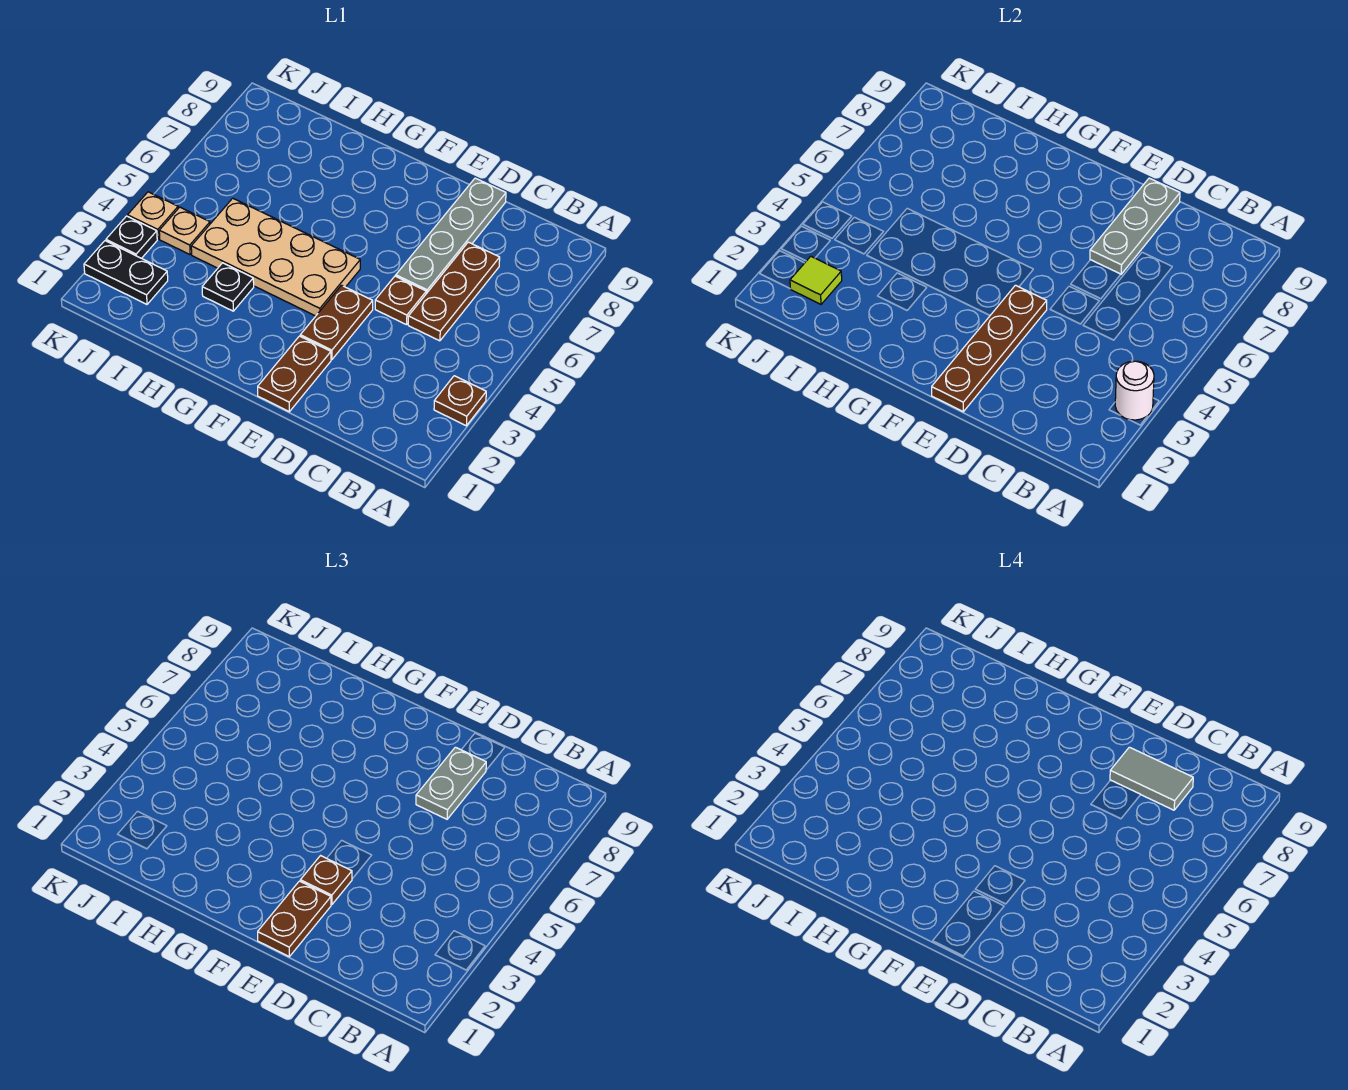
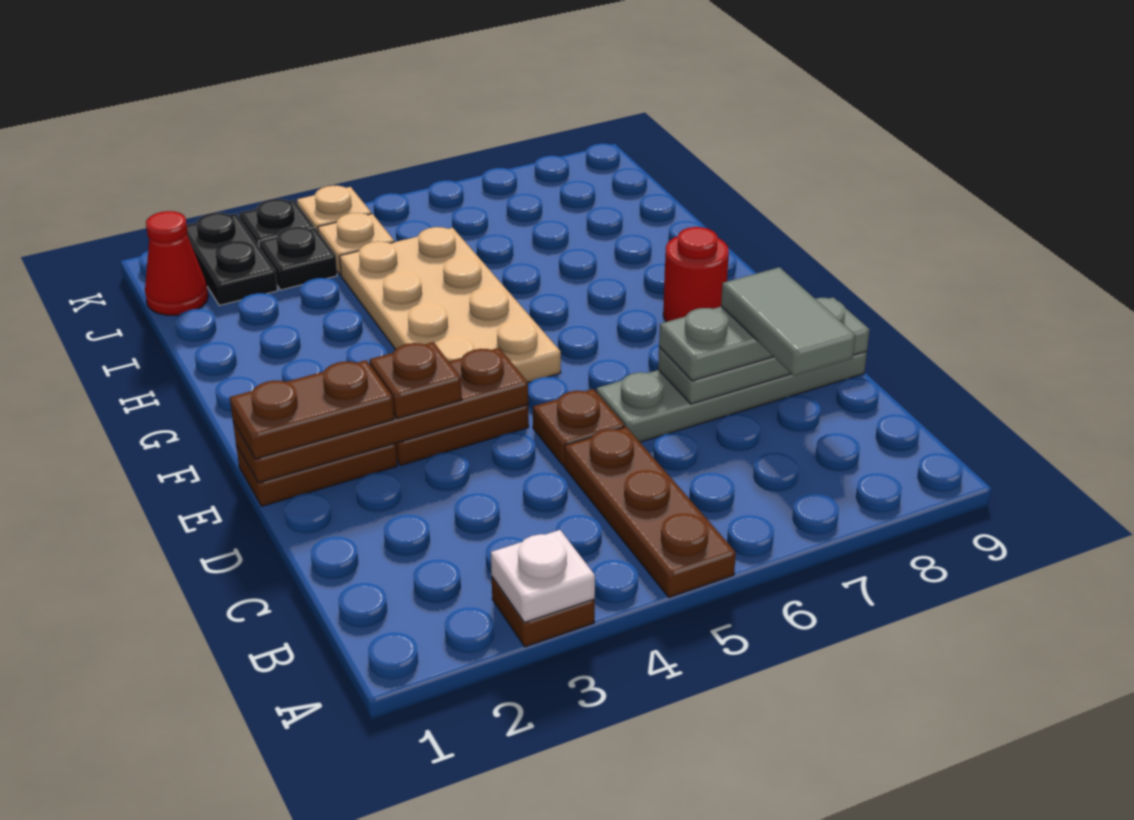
white round brick A3 level 2 -> white plate A3 level 2
brown plate C5:C7 level 1 -> brown plate A5:C5 level 1
none -> red round brick F8 level 1
black plate H3 level 1 -> black plate J3 level 1
none -> red cone J1 level 1
lime tile J2 level 2 -> none

